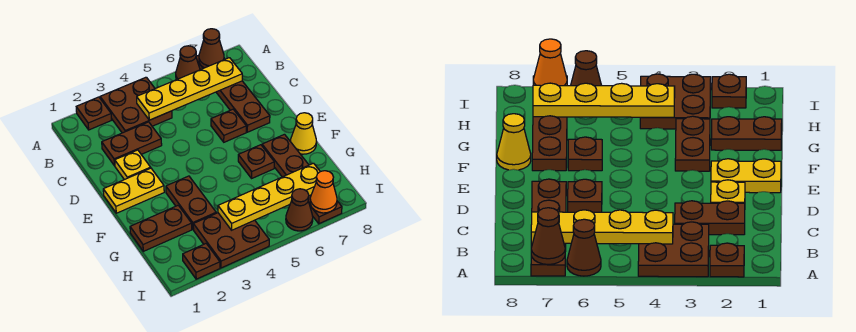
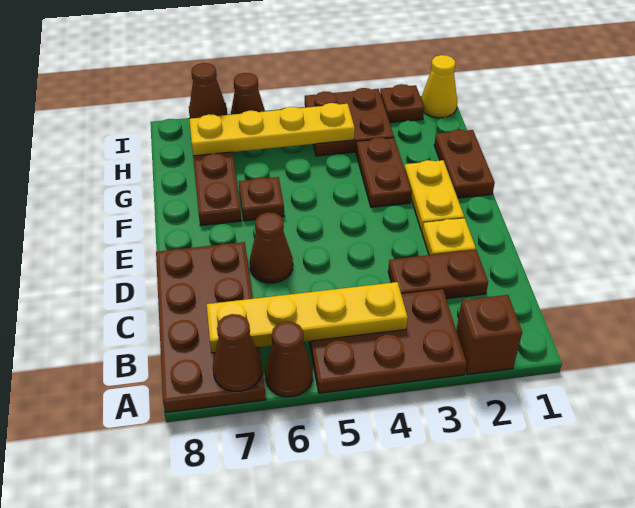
brown plate A2 level 1 -> brown brick A2 level 1
brown plate A3:B4 level 1 -> brown plate A3:B5 level 1
brown plate A7:D7 level 1 -> brown plate A7:D8 level 1
brown plate D6 level 1 -> brown cone D6 level 1
yellow plate E1:E2 level 1 -> yellow plate E2:F2 level 1
yellow cone F8 level 1 -> yellow cone I1 level 1
brown plate G1:G2 level 1 -> brown plate F1:G1 level 1
orange cone I7 level 2 -> brown cone I7 level 2

